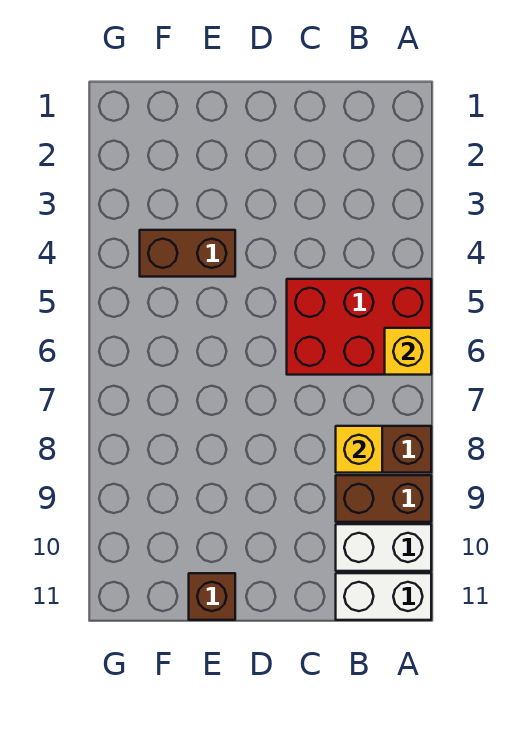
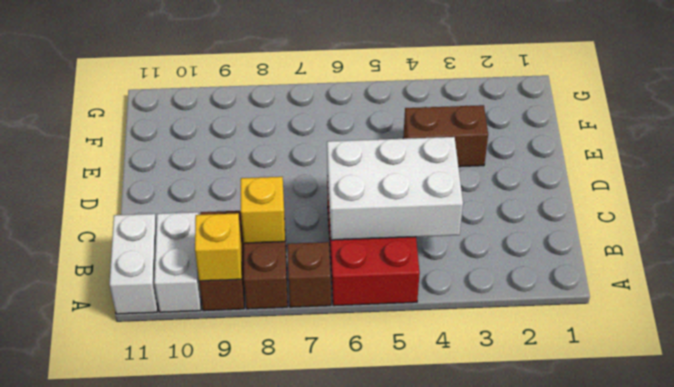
yellow brick A6 level 2 -> yellow brick A9 level 2
none -> white brick B4:C6 level 2
brown brick E4:F4 level 1 -> brown brick E3:E4 level 1
brown brick E11 level 1 -> brown brick A7 level 1

